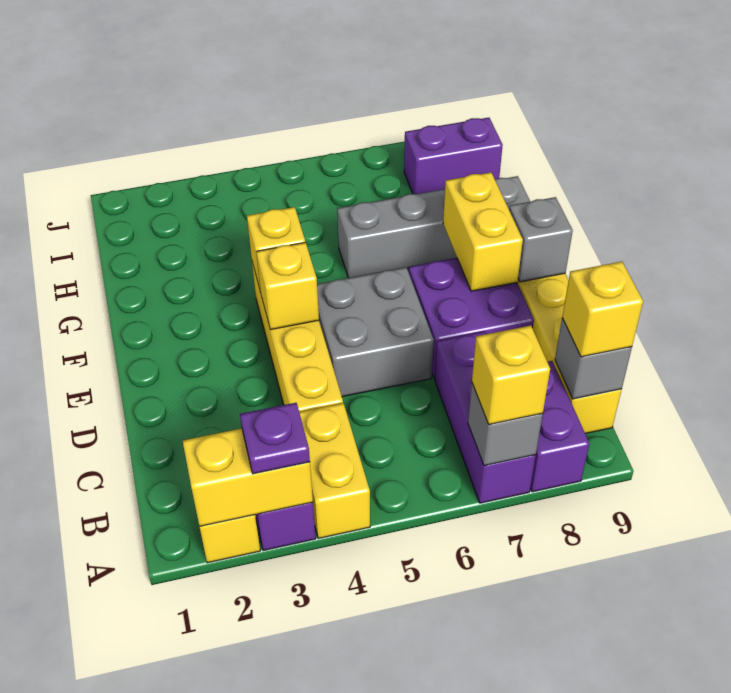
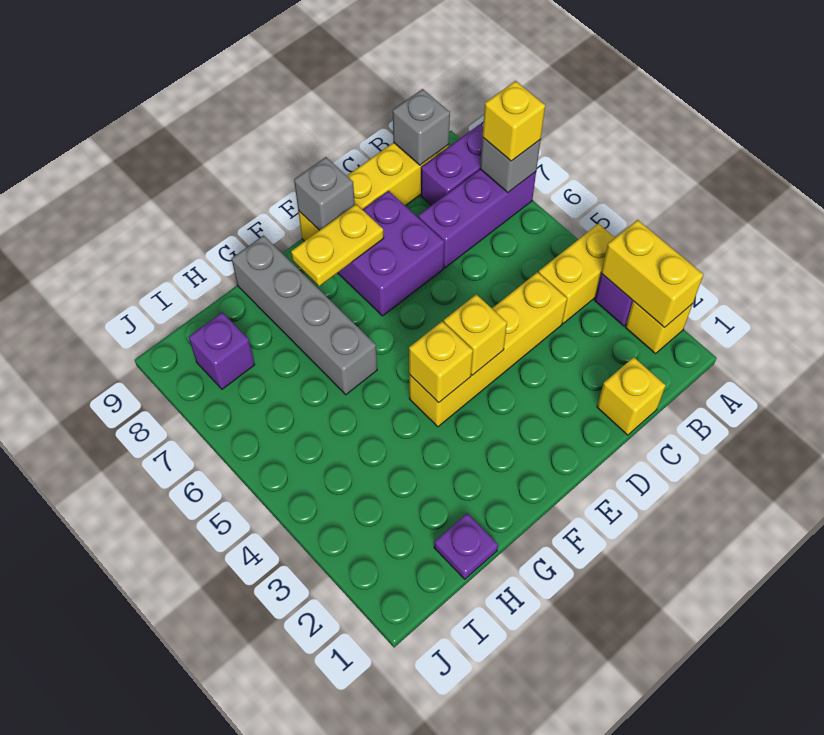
purple plate A3 level 3 -> purple plate H1 level 1
yellow brick B9 level 3 -> yellow brick C1 level 1
grey brick D5:E6 level 1 -> none
yellow brick E8:F8 level 2 -> yellow plate E8:F8 level 2
purple brick I8:I9 level 1 -> purple brick I8 level 1

